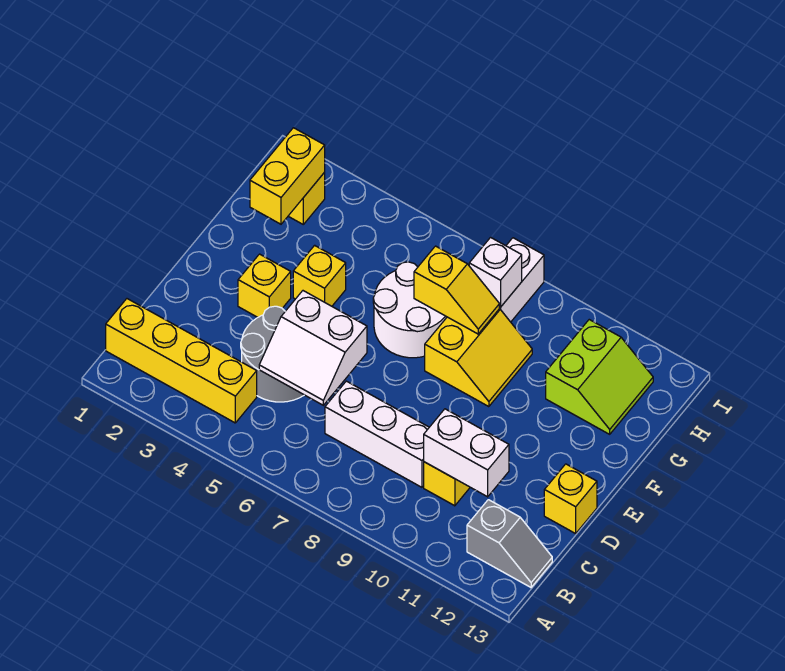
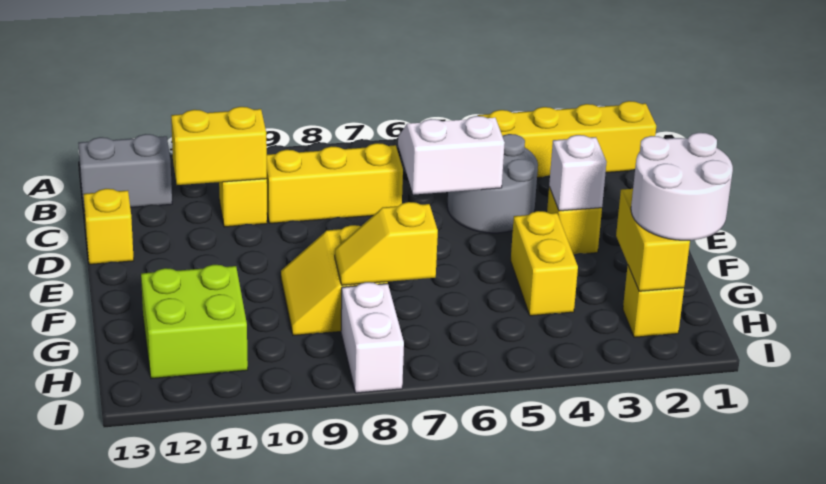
grey slope B12:B13 level 1 top 12 -> grey brick B12:B13 level 1
white brick C7:C9 level 1 -> yellow brick C7:C9 level 1
white brick C10:C11 level 2 -> yellow brick C10:C11 level 2
yellow brick F4 level 1 -> yellow brick F4:G4 level 1
white round brick F6:G7 level 1 -> white round brick G1:H2 level 3
lime slope G11:H12 level 1 top 11 -> lime brick G11:H12 level 1
white brick H8 level 2 -> white brick E3 level 2

